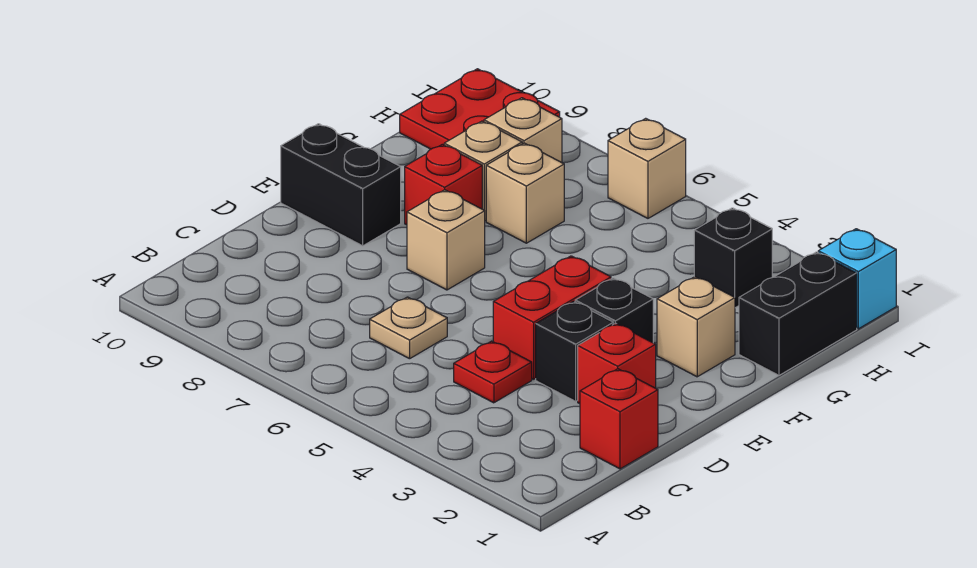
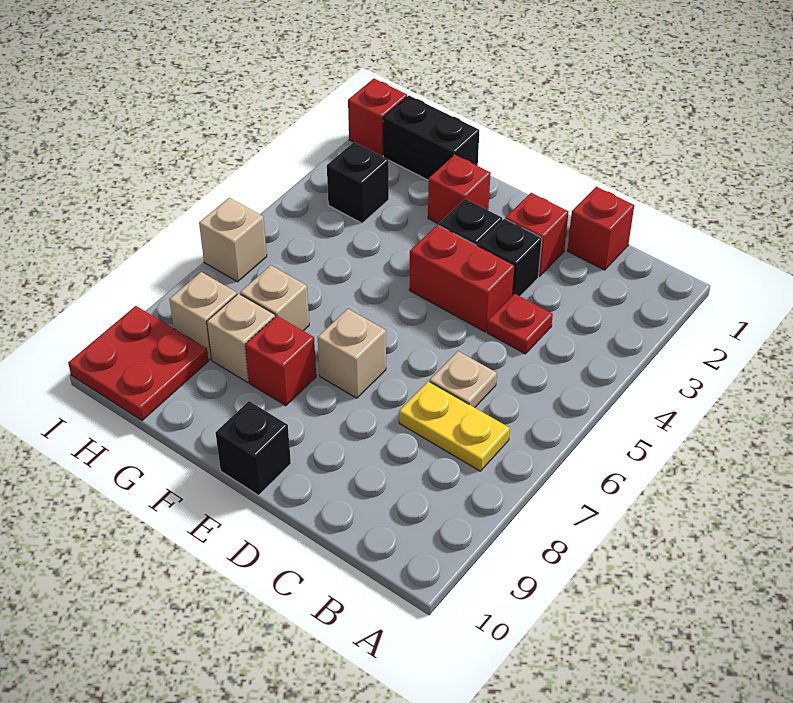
none -> yellow plate B7:C7 level 1
black brick E9:E10 level 1 -> black brick E10 level 1
tan brick F2 level 1 -> red brick F2 level 1
cyan brick I1 level 1 -> red brick I1 level 1

